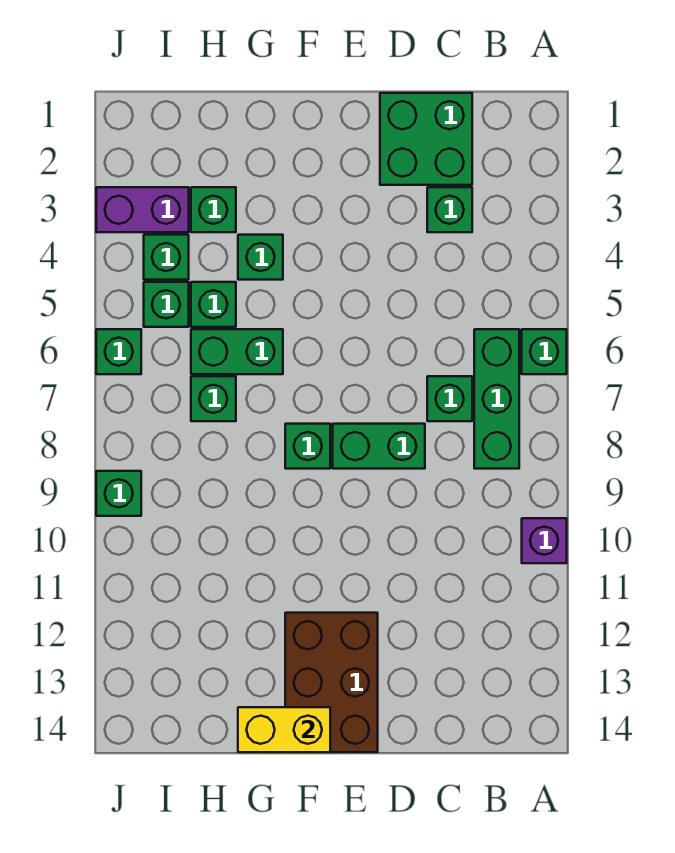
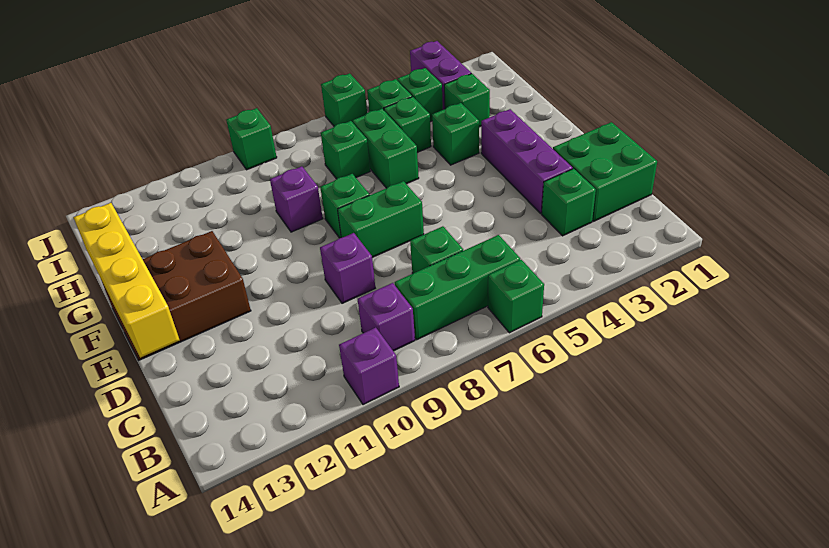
none -> purple brick B9 level 1
none -> purple brick D3:F3 level 1
green brick D8:E8 level 1 -> green brick E7:E8 level 1
none -> purple brick D9 level 1
yellow brick F14:G14 level 2 -> yellow brick D14:G14 level 2
none -> purple brick G9 level 1

